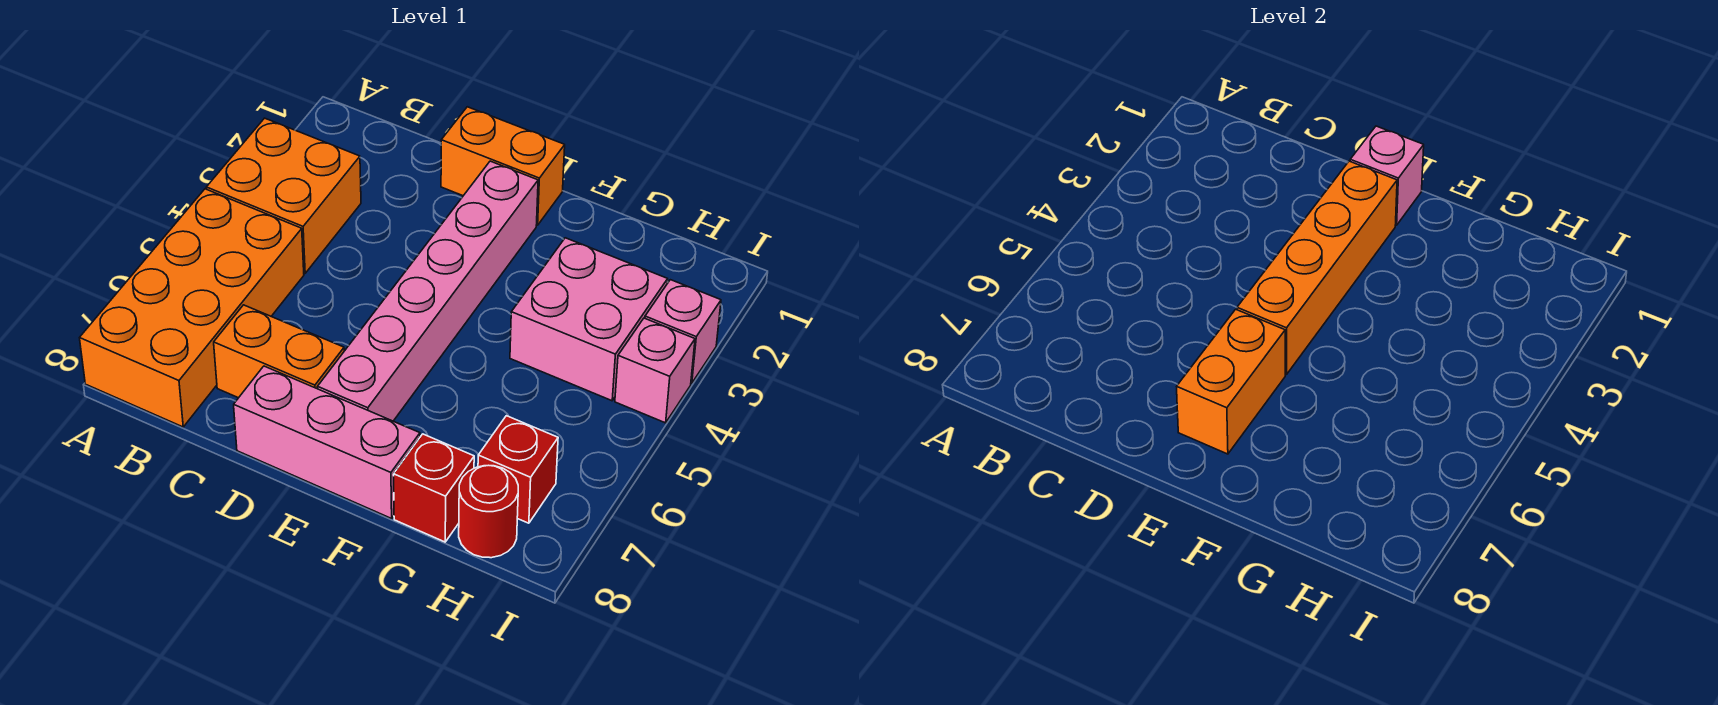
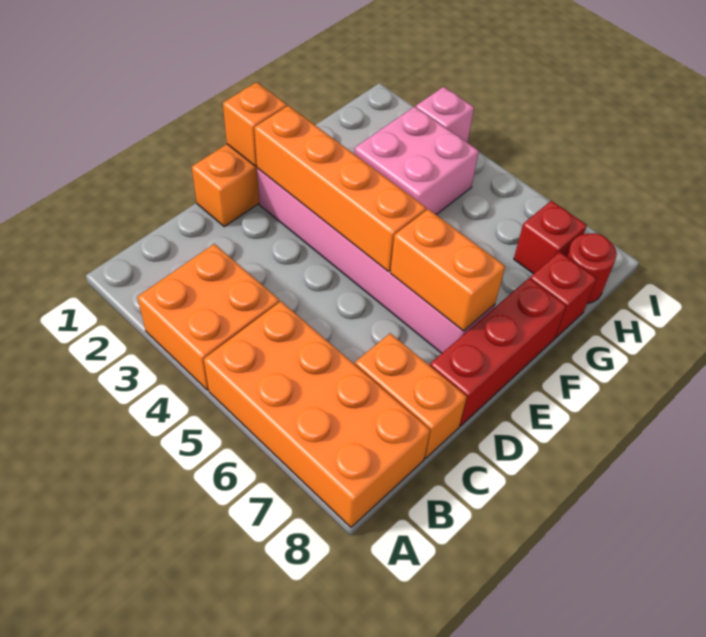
orange brick C7:D7 level 1 -> orange brick C7:C8 level 1
pink brick D8:F8 level 1 -> red brick D8:F8 level 1
pink brick E1 level 2 -> orange brick E1 level 2
pink brick I4 level 1 -> none

